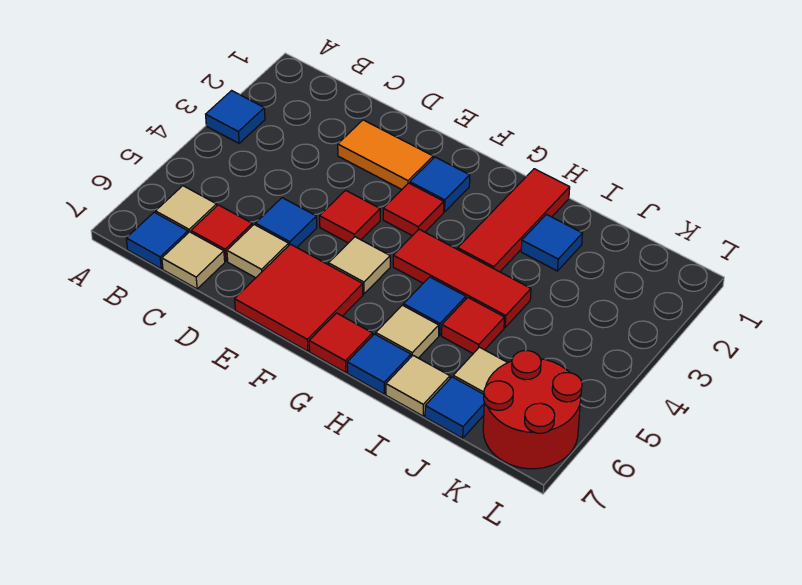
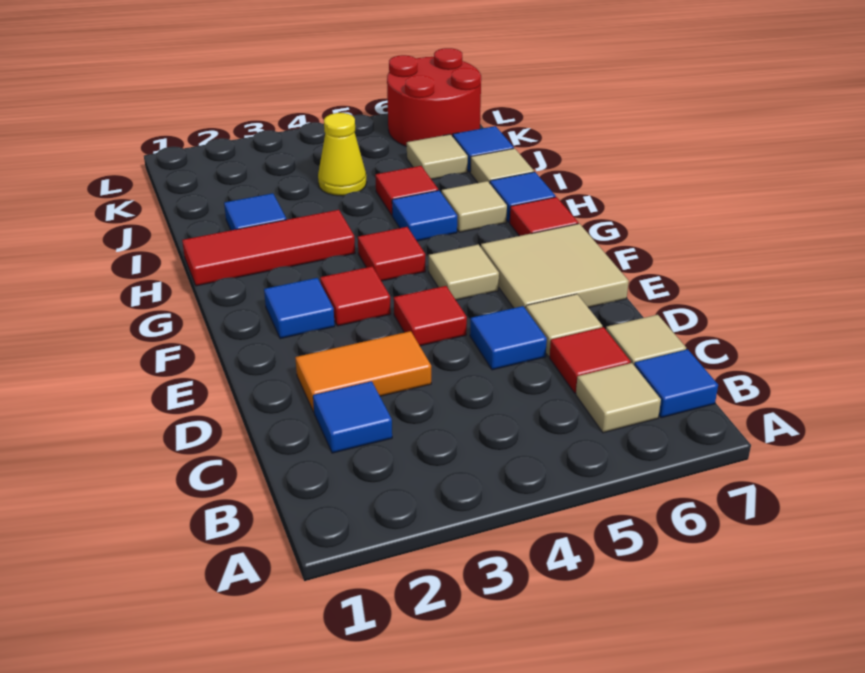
blue tile A3 level 1 -> blue tile C2 level 1
orange tile D2:E2 level 1 -> orange tile D2:D3 level 1
red tile E6:F7 level 1 -> tan tile E6:F7 level 1
red tile G4:I4 level 1 -> red tile G4 level 1
none -> yellow cone J4 level 1

